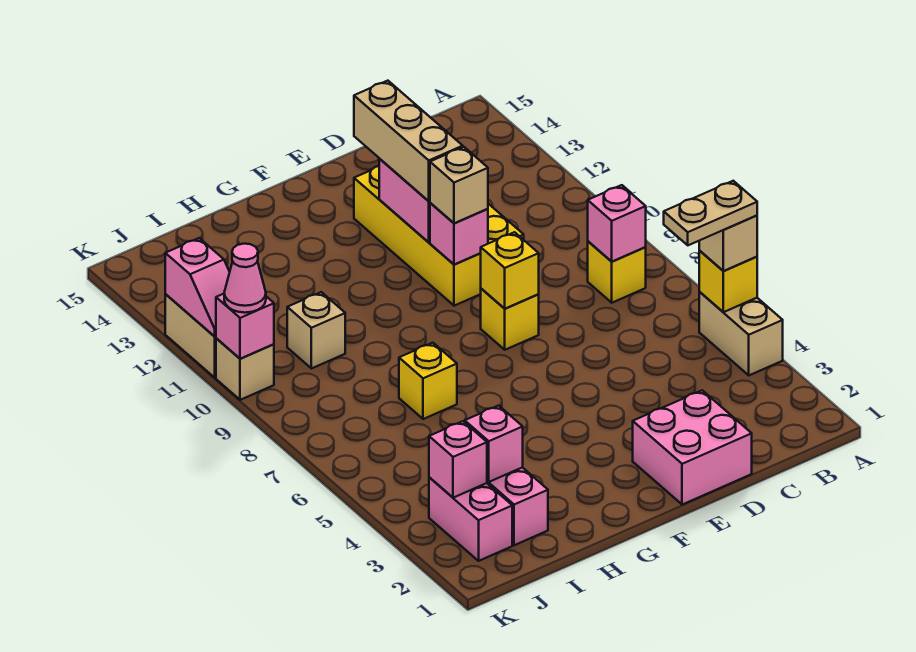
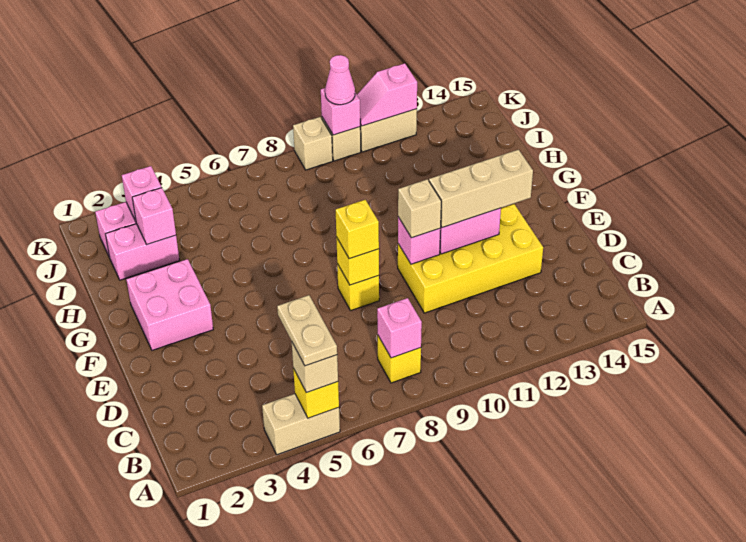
pink brick D1:E2 level 1 -> pink brick F2:G3 level 1
yellow brick H7 level 1 -> yellow brick E8 level 3
tan brick I10 level 1 -> tan brick K9 level 1

